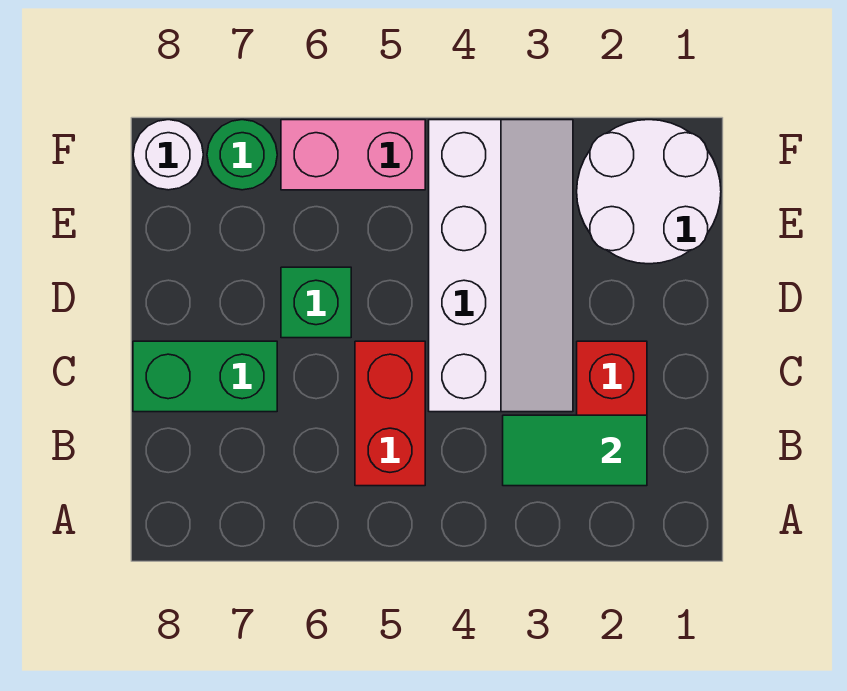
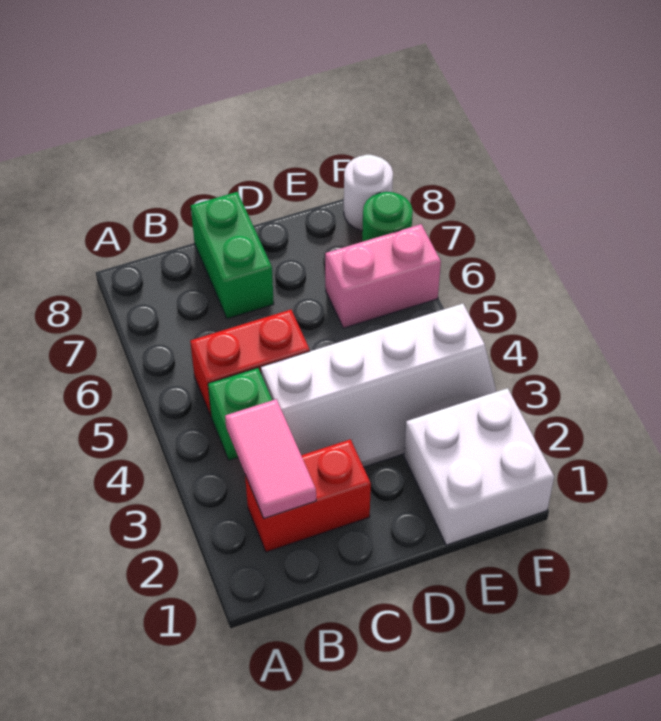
green tile B2:B3 level 2 -> pink tile B2:B3 level 2
green brick D6 level 1 -> green brick B4 level 1
white round brick E1:F2 level 1 -> white brick E1:F2 level 1
pink brick F5:F6 level 1 -> pink brick E6:F6 level 1

